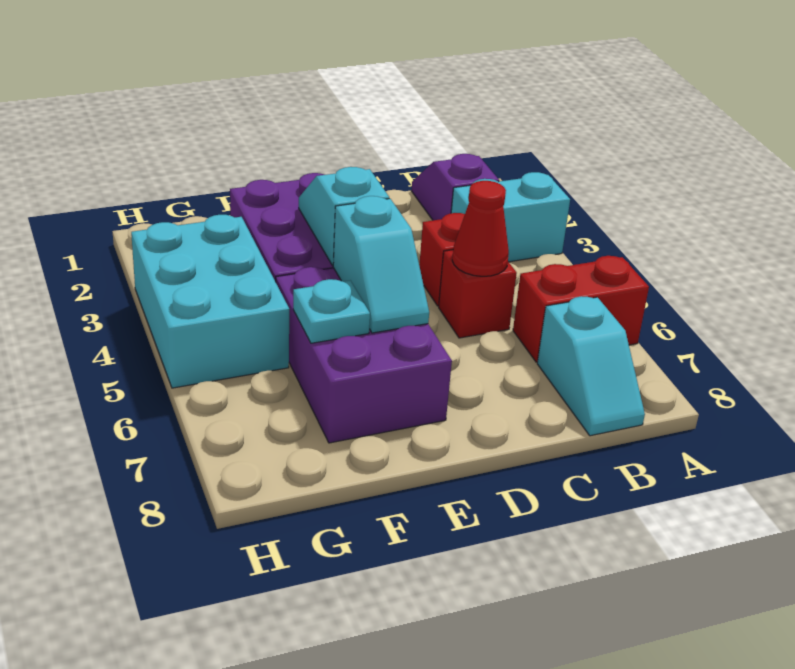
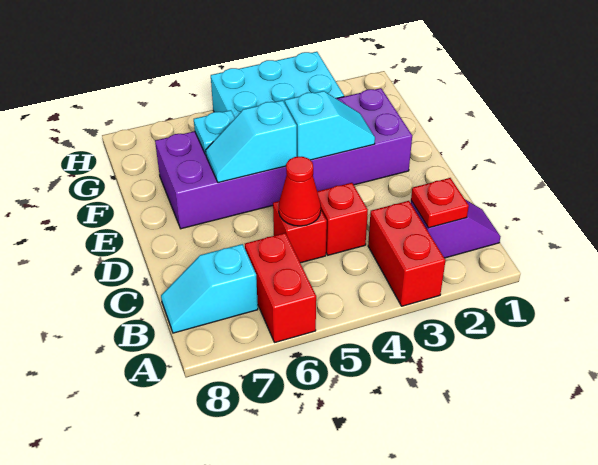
cyan brick A3:B3 level 1 -> red brick A3:B3 level 1
none -> red plate B2 level 2

